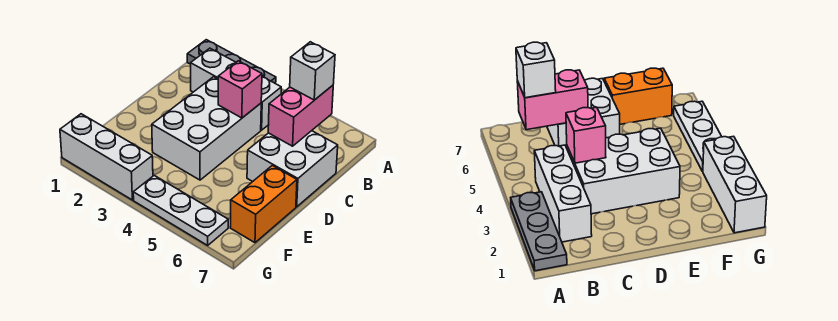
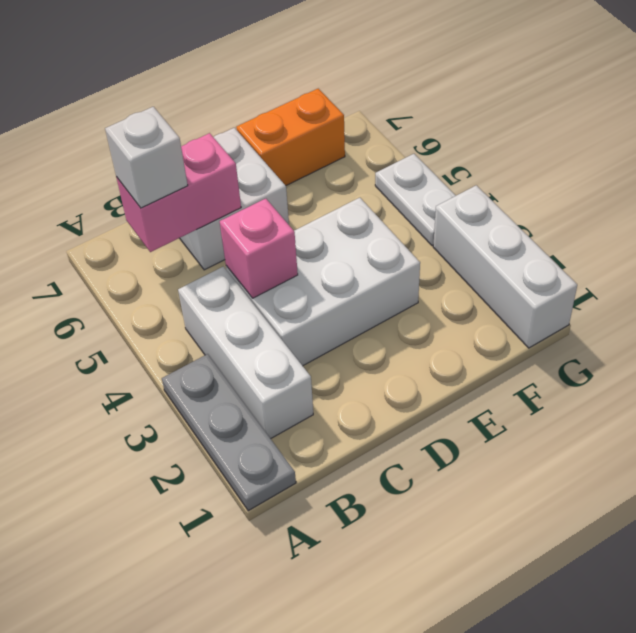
white plate G4:G6 level 1 -> white plate G4:G5 level 1

